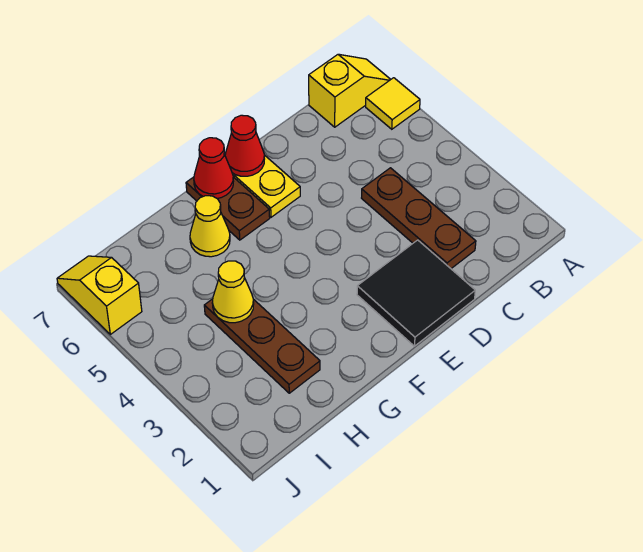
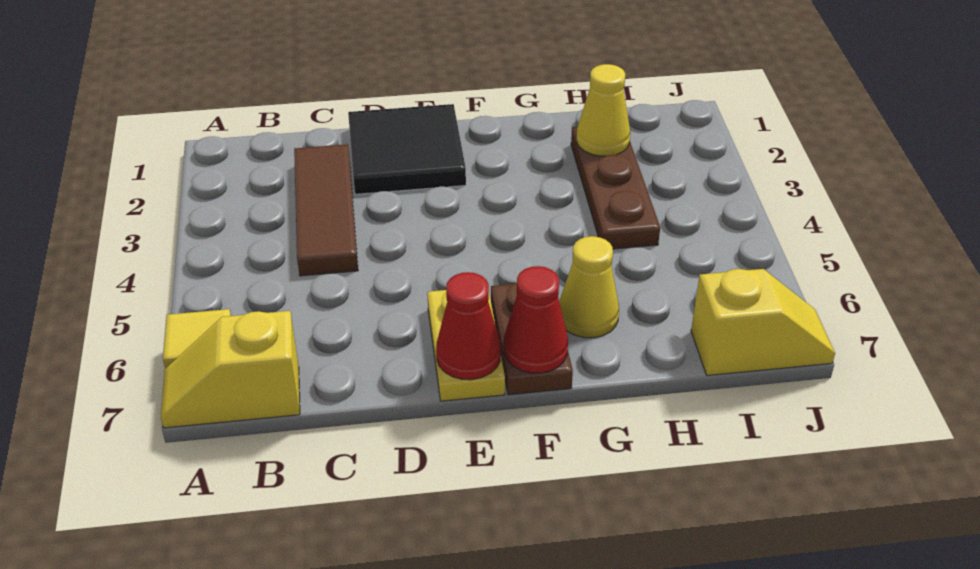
brown plate C2:C4 level 1 -> brown tile C2:C4 level 1
yellow cone H4 level 2 -> yellow cone H2 level 2
yellow slope J6:J7 level 1 top 6 -> yellow slope I7:J7 level 1 top I

